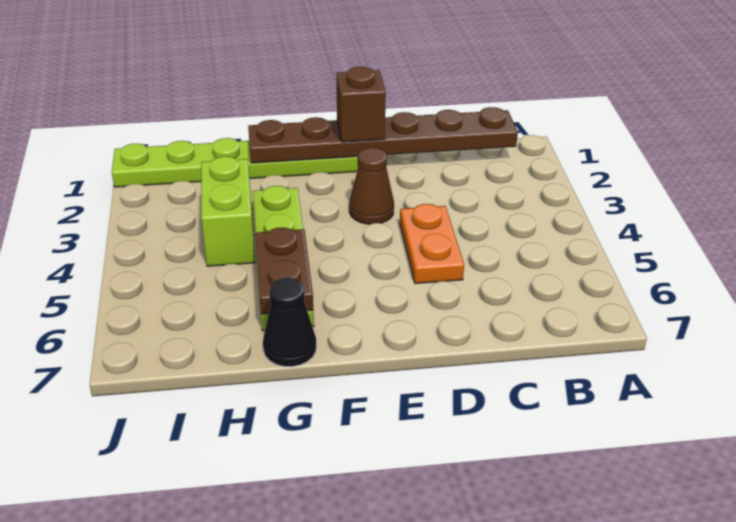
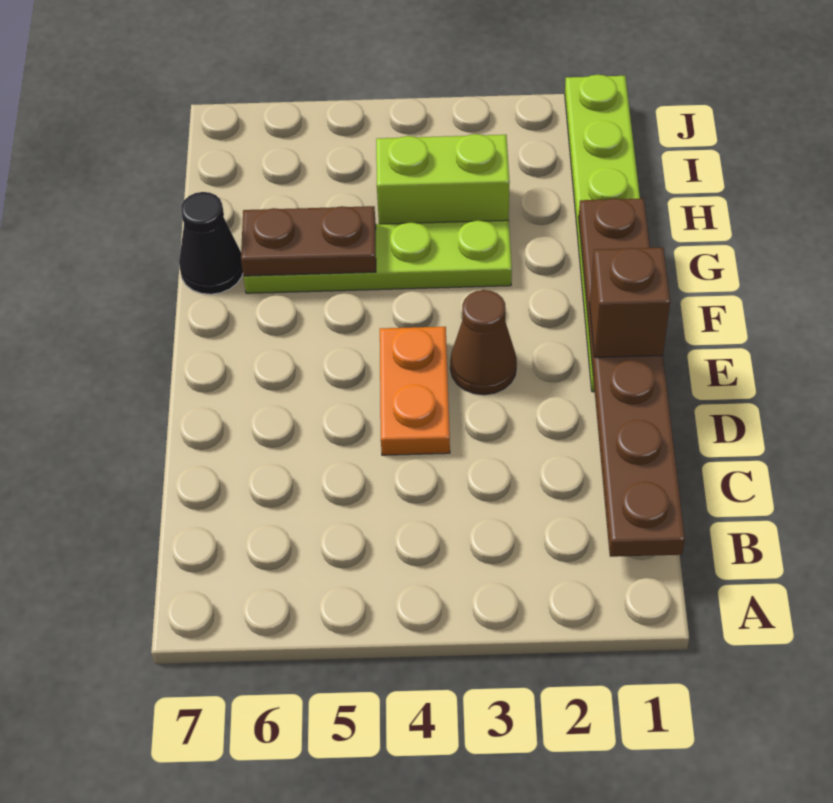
orange plate D4:D5 level 1 -> orange plate D4:E4 level 1

